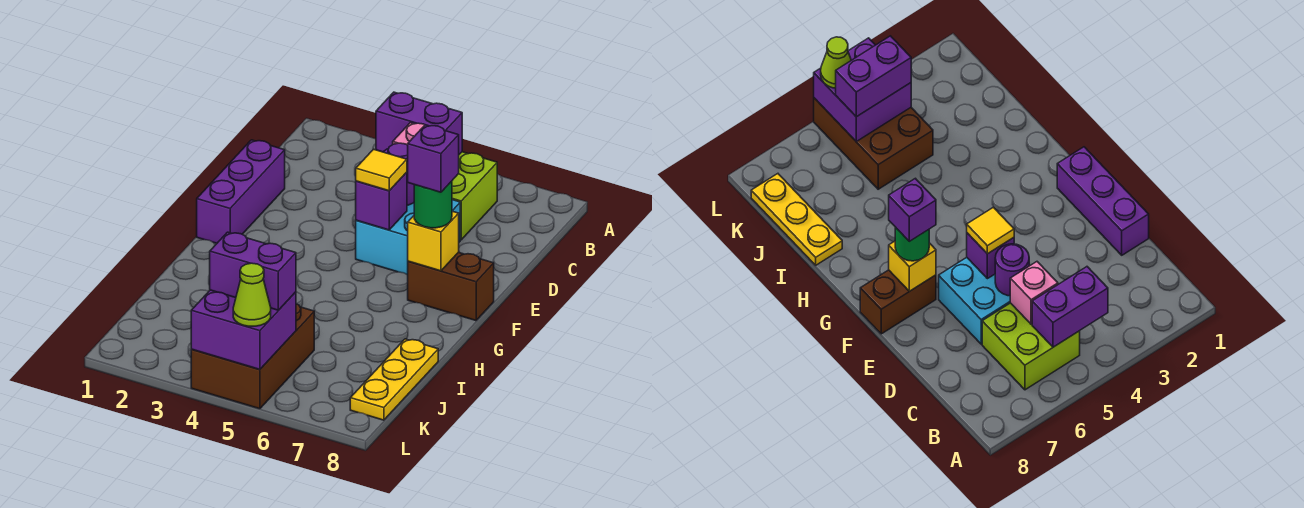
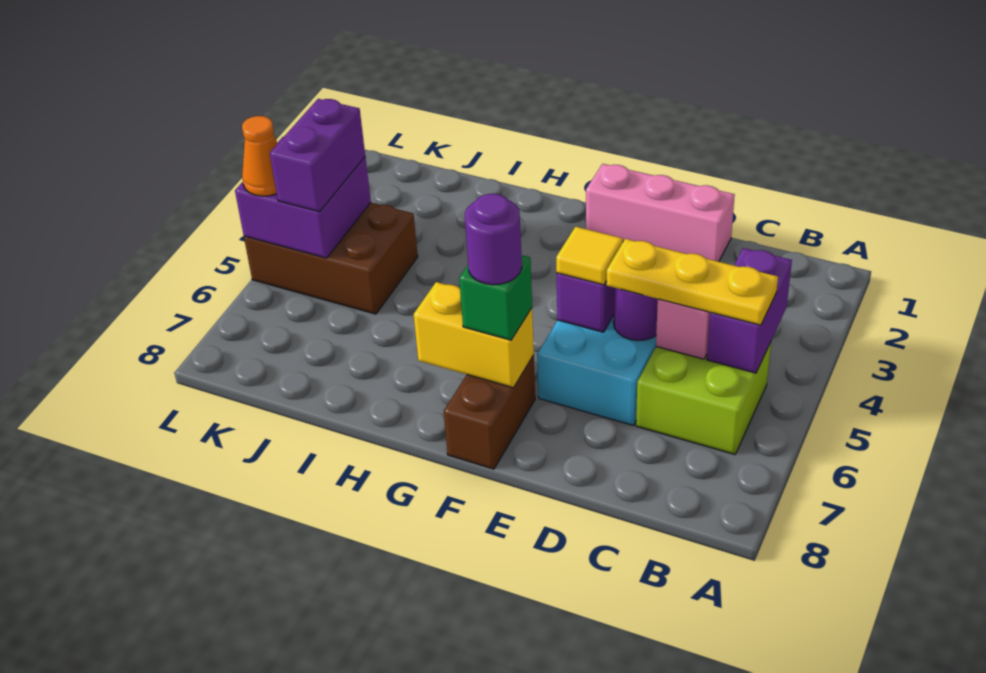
purple brick D1:F1 level 1 -> pink brick D1:F1 level 1
yellow brick F7 level 2 -> yellow brick F7:G7 level 2
green round brick F7 level 3 -> green brick F7 level 3
purple brick F7 level 4 -> purple round brick F7 level 4
yellow plate I8:K8 level 1 -> yellow plate B5:D5 level 3
lime cone L5 level 3 -> orange cone L5 level 3

